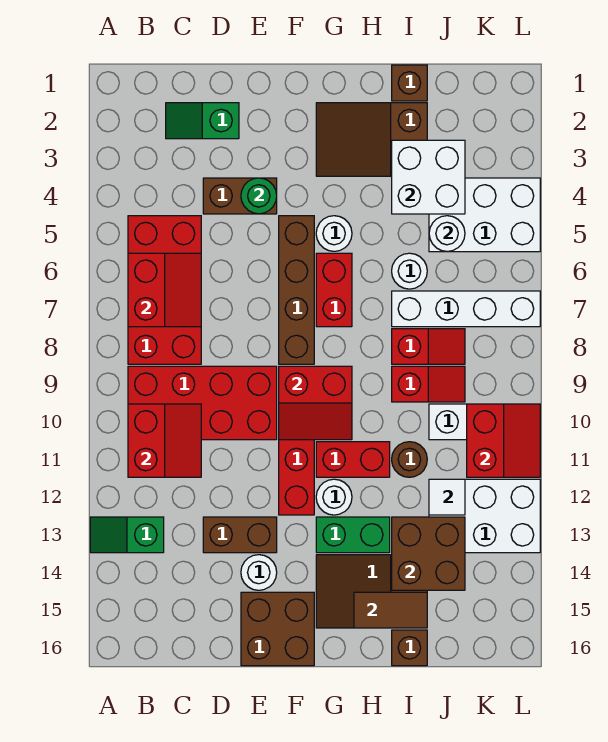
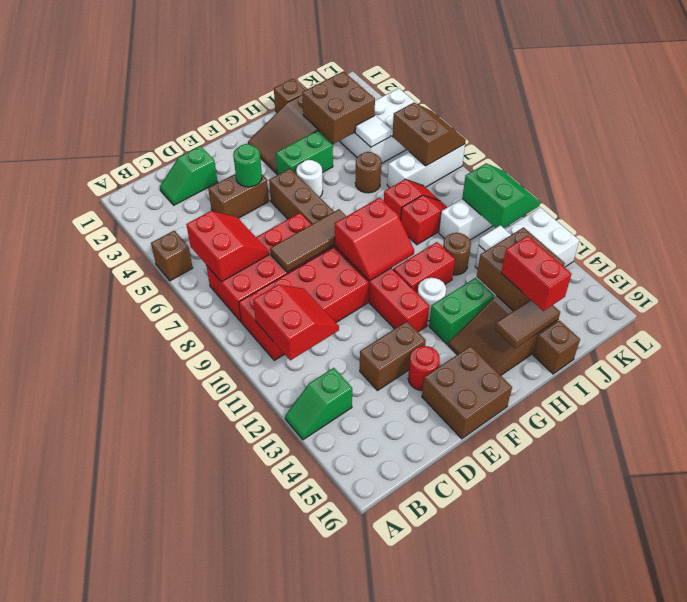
none -> brown brick A5 level 1
red brick B5:C8 level 1 -> red brick B7:E8 level 1
none -> brown tile D8:F8 level 2
white round brick E14 level 1 -> red round brick E14 level 1
none -> green brick G4:H4 level 1
red brick G6:G7 level 1 -> red brick I14:I15 level 3
white brick I3:J4 level 2 -> brown brick I3:J4 level 2
white round brick I6 level 1 -> brown round brick I6 level 1
white brick I7:L7 level 1 -> white brick J7:L7 level 1
white round brick J5 level 2 -> white tile J5 level 2
none -> brown slope K6:L7 level 2 top K
red slope K10:L11 level 2 top K -> green slope K10:L11 level 2 top K

